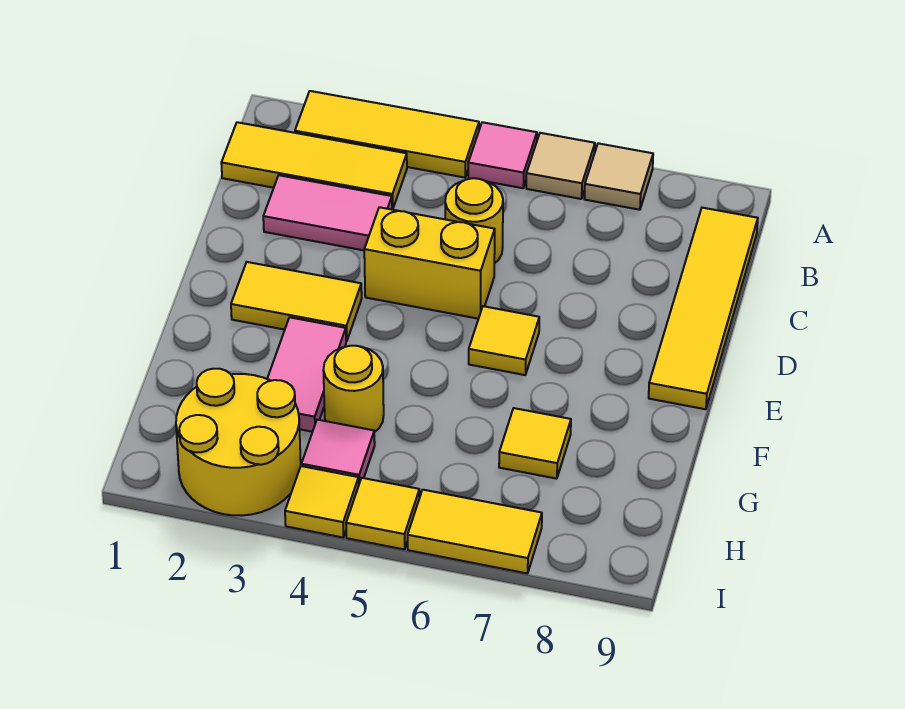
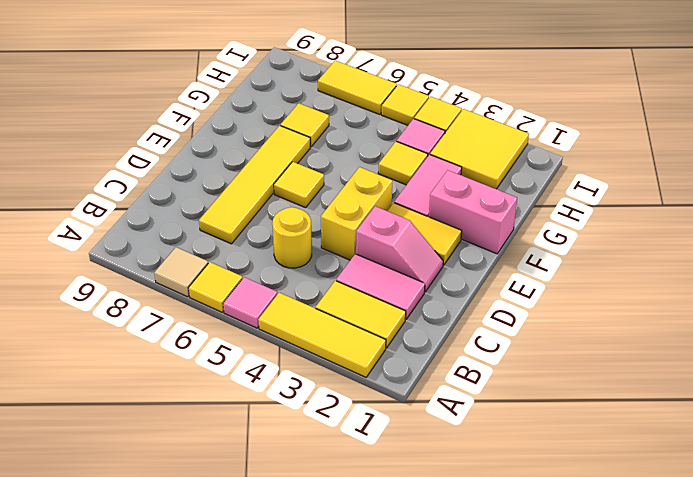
tan tile A6 level 1 -> yellow tile A6 level 1
yellow tile B1:B3 level 1 -> yellow tile B2:B3 level 1
yellow tile B9:E9 level 1 -> yellow tile C7:F7 level 1
none -> pink slope D2:D3 level 1 top 3
yellow brick D4:D5 level 1 -> yellow brick D4:E4 level 1
none -> pink brick F1:F2 level 1
yellow round brick G4 level 1 -> yellow tile G4 level 1
yellow round brick H2:I3 level 1 -> yellow tile H2:I3 level 1

